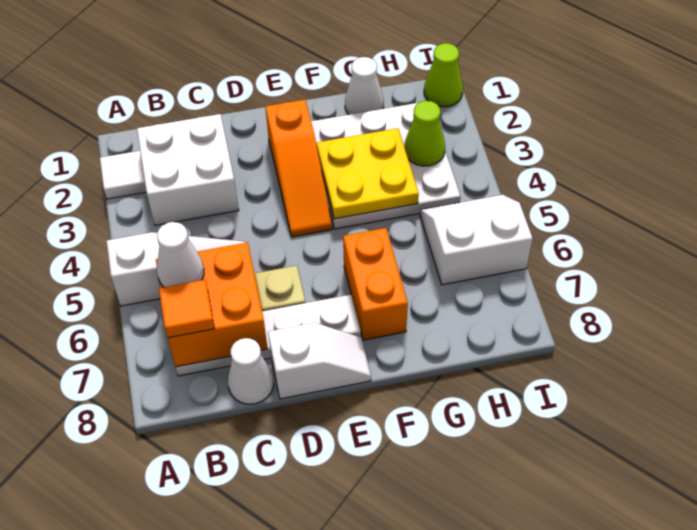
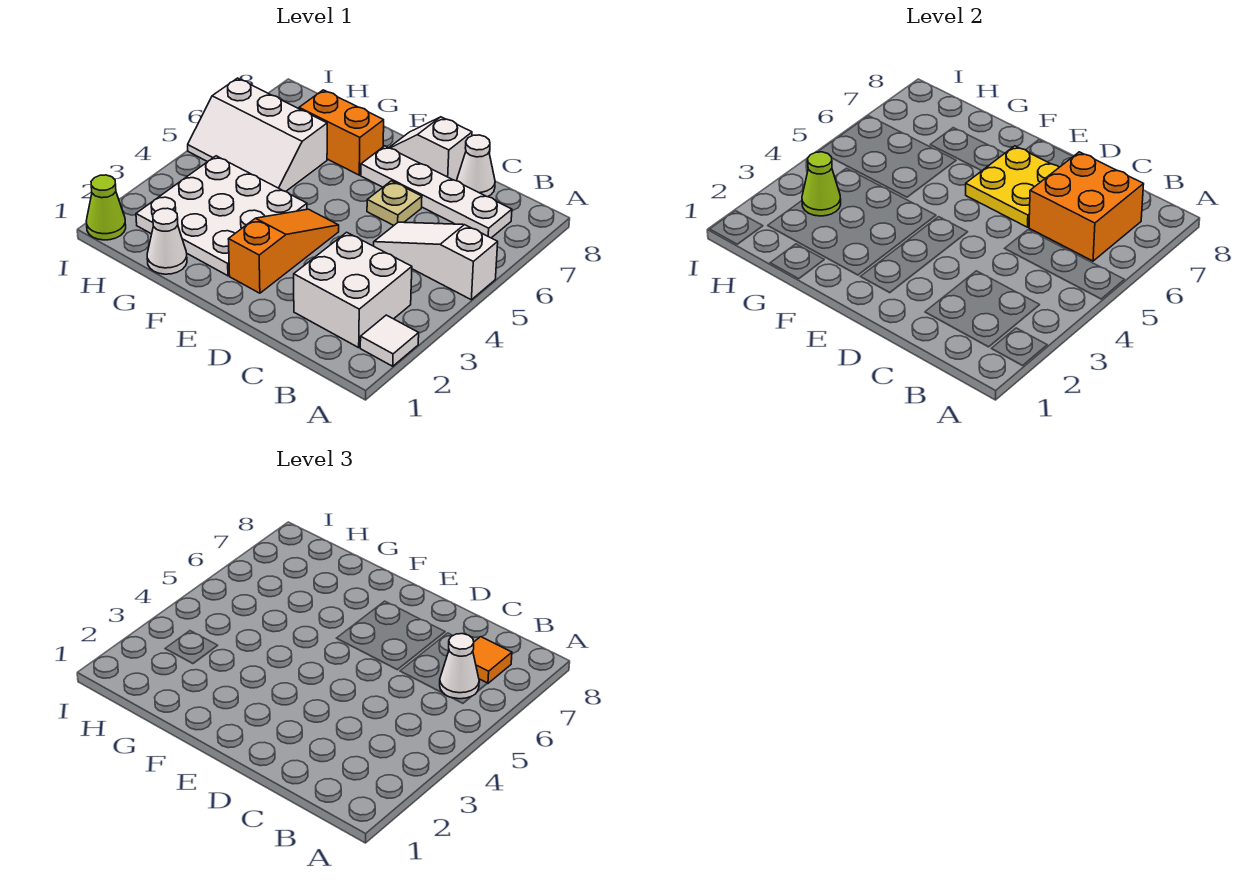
yellow plate F3:G4 level 2 -> yellow plate D6:E7 level 2
orange brick F6:F7 level 1 -> orange brick F7:G7 level 1
white slope H5:I6 level 1 top 6 -> white slope G5:I6 level 1 top 6

